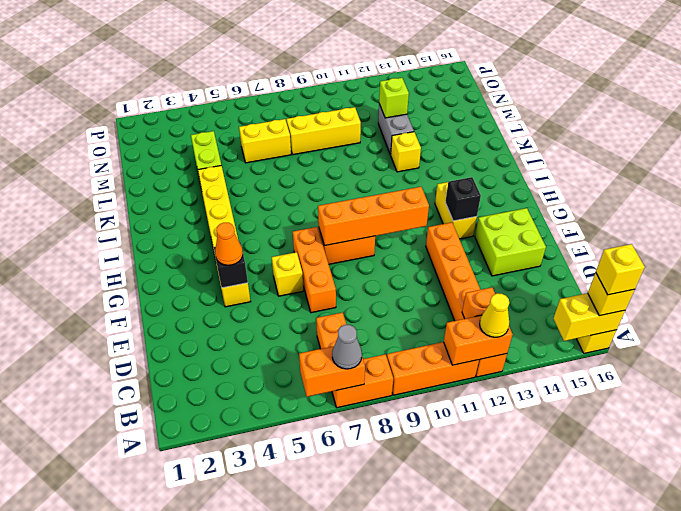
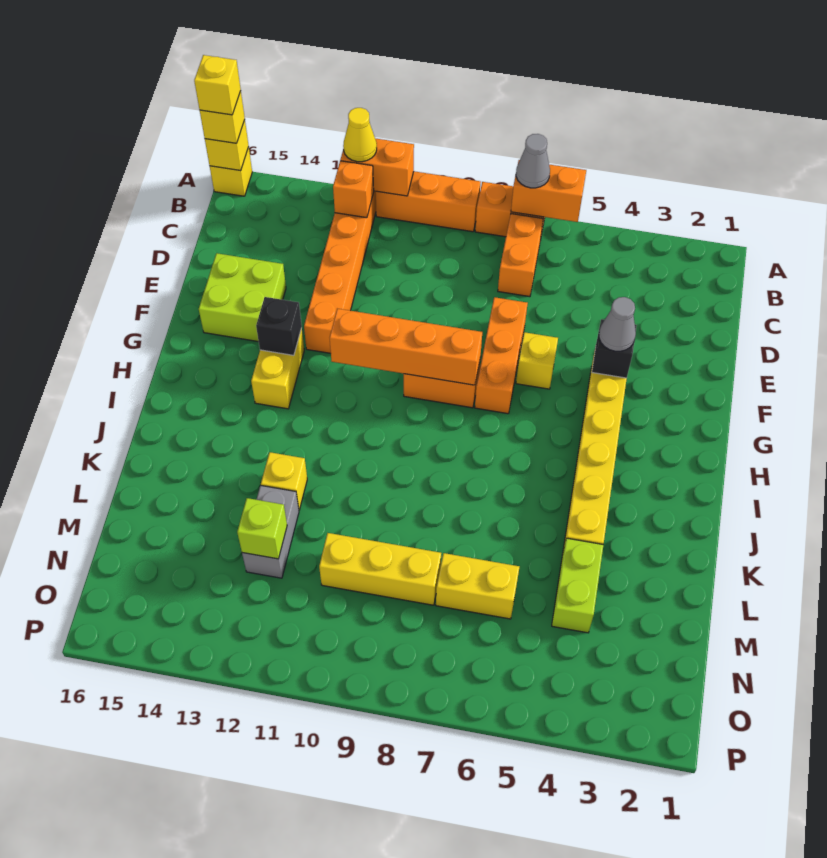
yellow brick A15:A16 level 2 -> yellow brick A16 level 2
orange cone F4 level 3 -> grey cone F4 level 3

